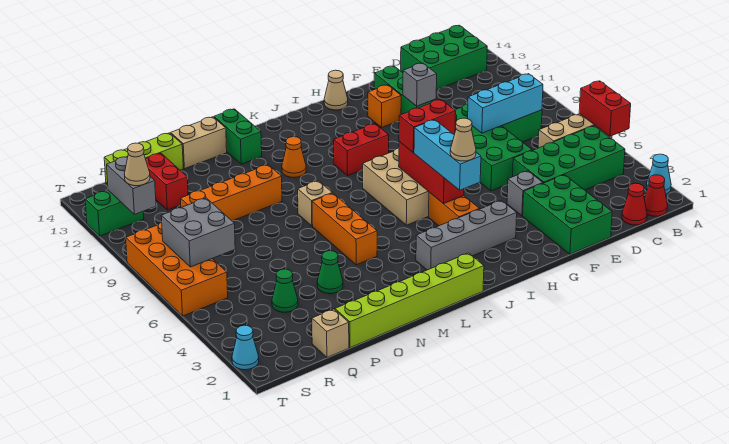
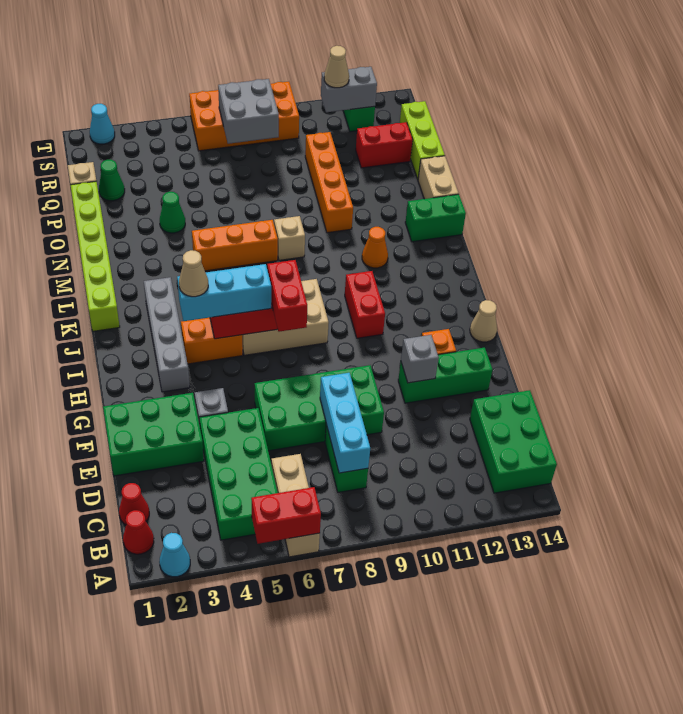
green cone Q4 level 1 -> green cone Q2 level 1

